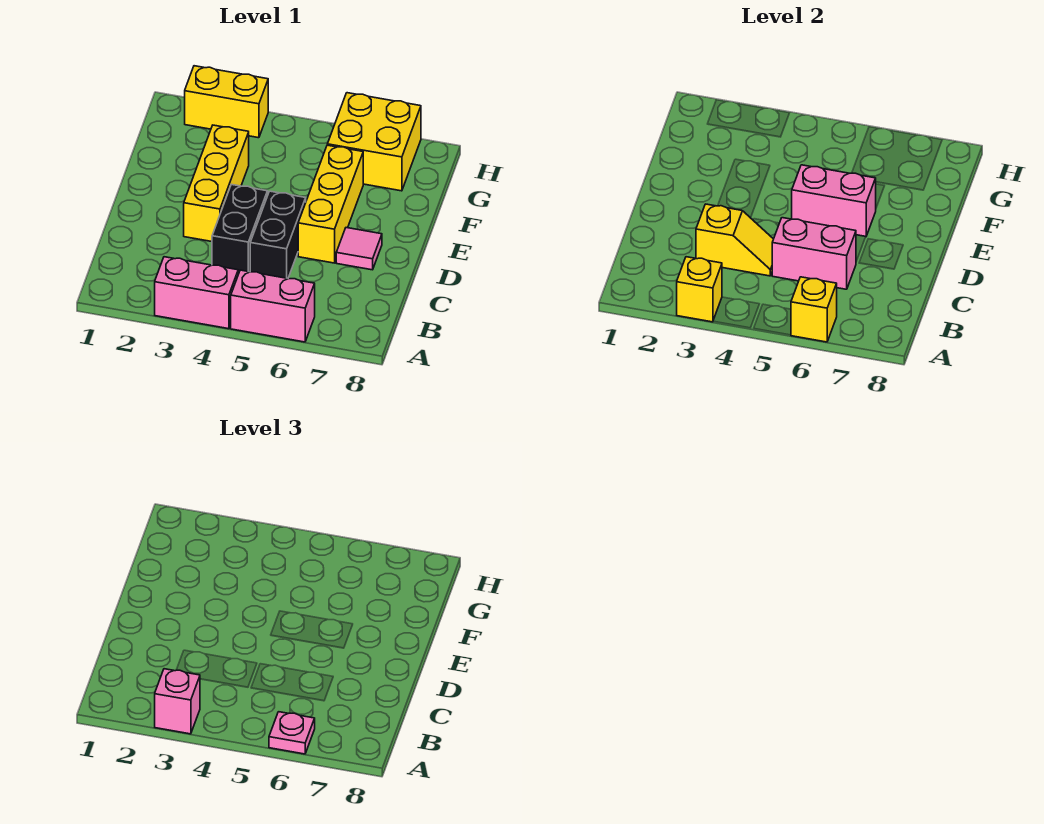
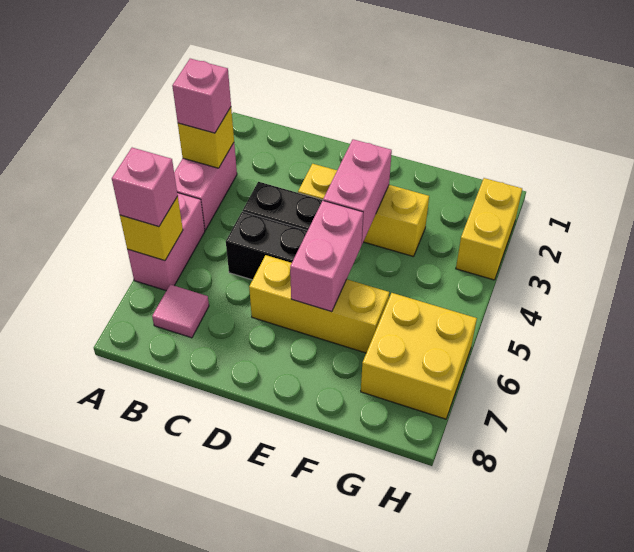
pink plate A6 level 3 -> pink brick A6 level 3
yellow slope C3:C4 level 2 top 3 -> none
pink brick C5:C6 level 2 -> pink brick E3:E4 level 2
pink tile D7 level 1 -> pink tile B7 level 1

